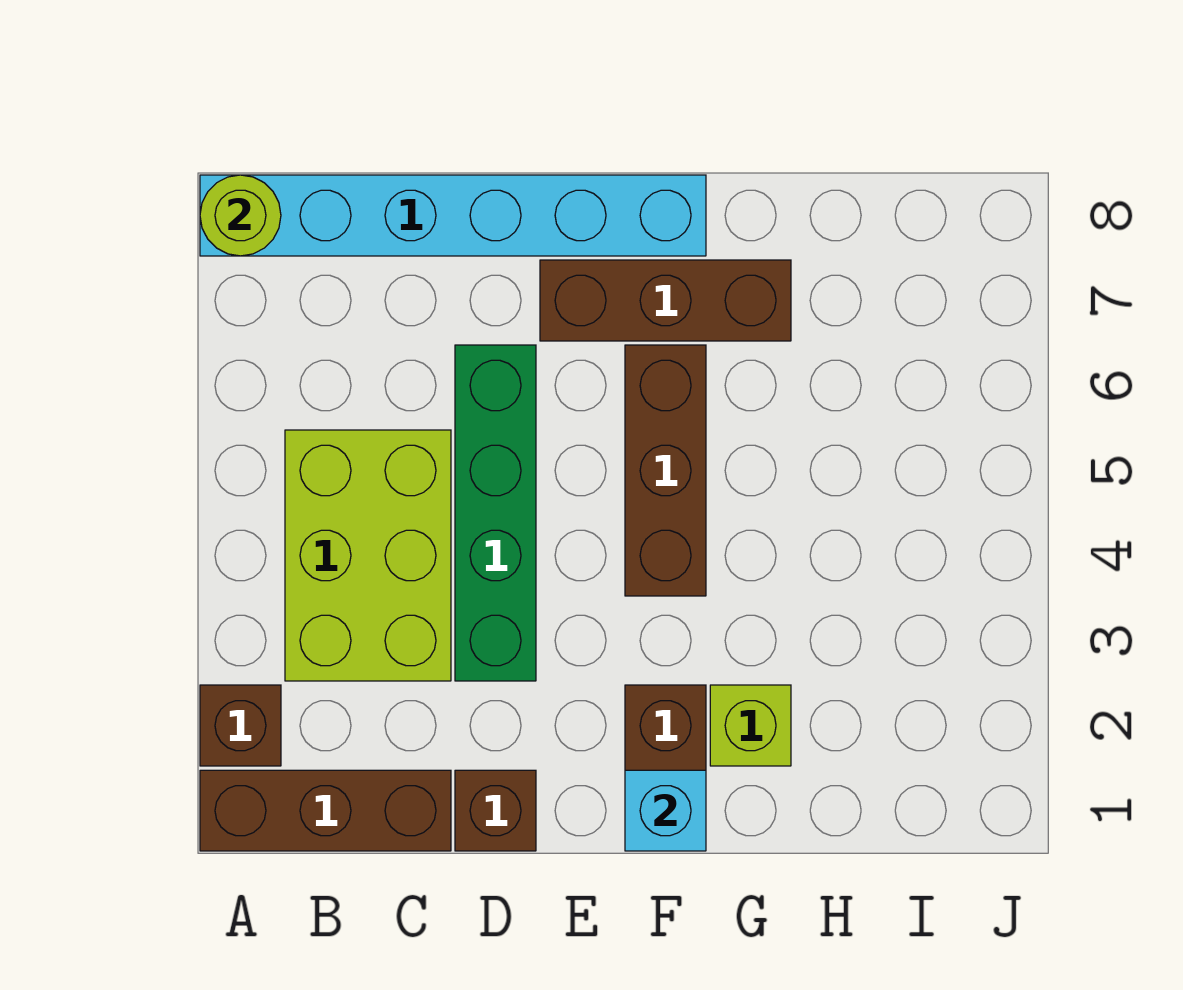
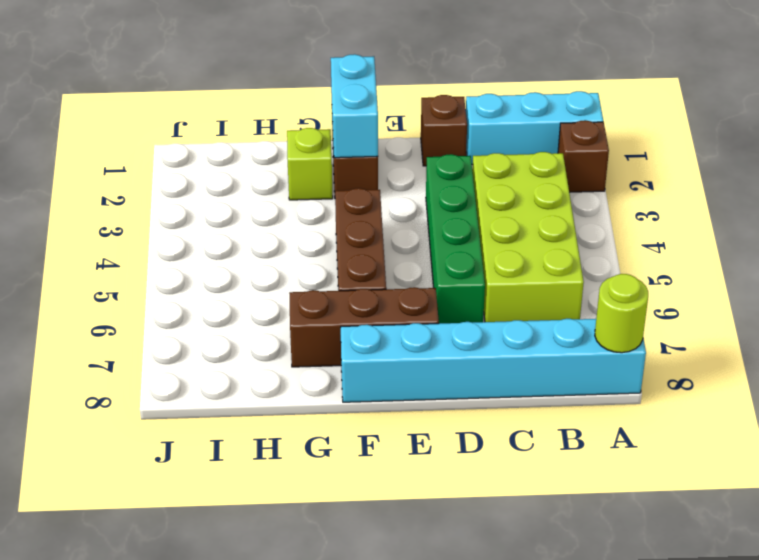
brown brick A1:C1 level 1 -> cyan brick A1:C1 level 1
lime brick B3:C5 level 1 -> lime brick B3:C6 level 1
cyan brick F1 level 2 -> cyan brick F1:F2 level 2

